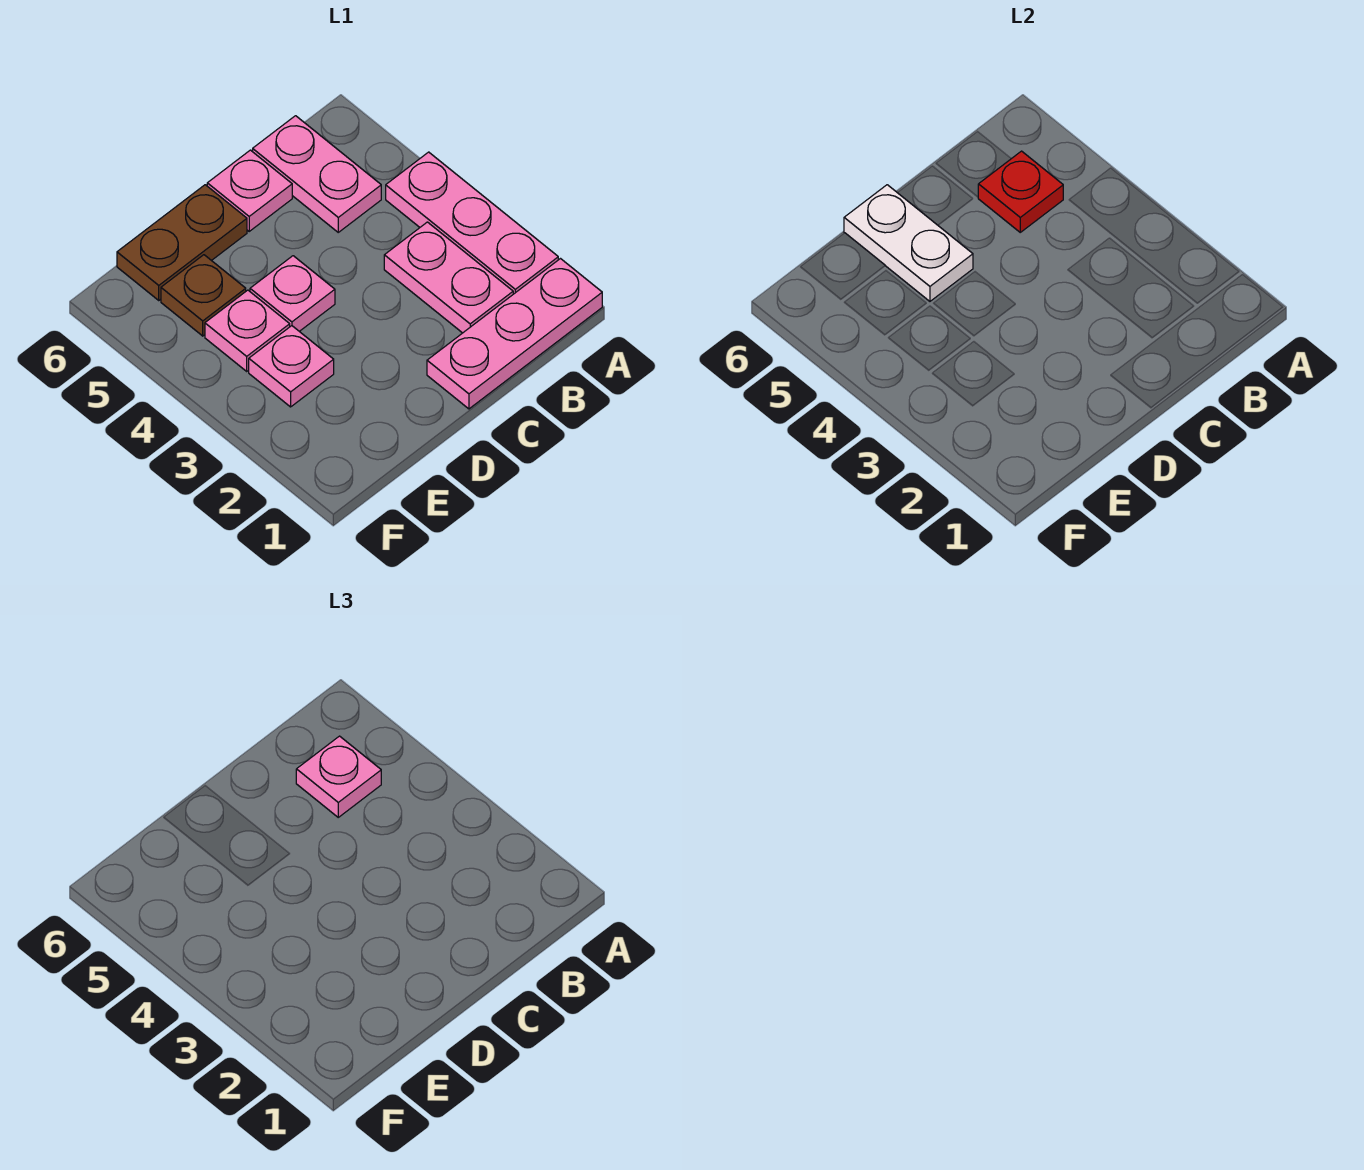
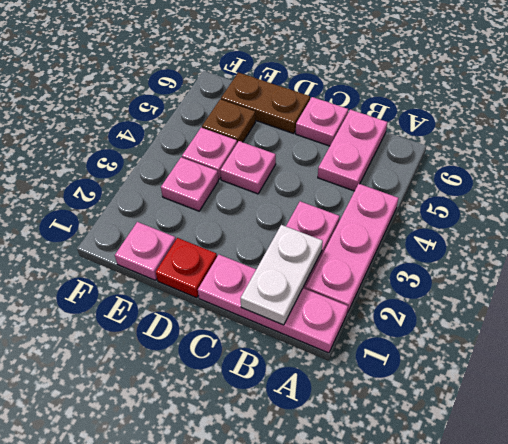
red plate B5 level 2 -> red plate D1 level 1
pink plate B5 level 3 -> pink plate E1 level 1
white plate D5:D6 level 2 -> white plate B1:B2 level 2

